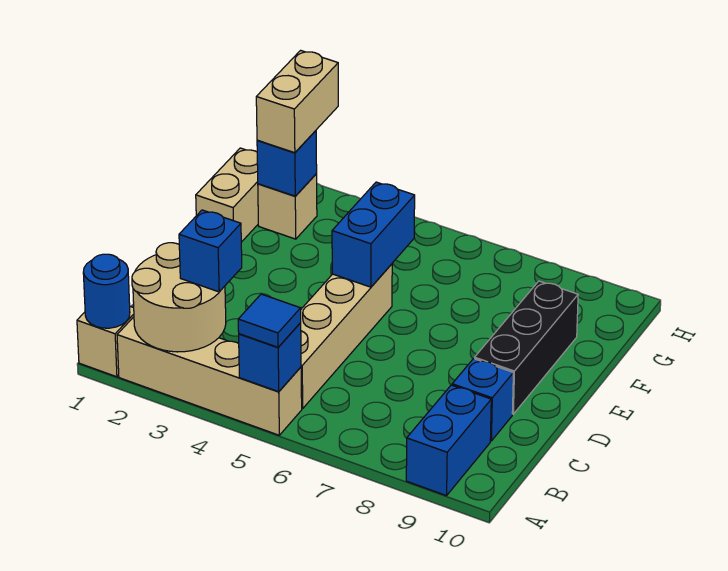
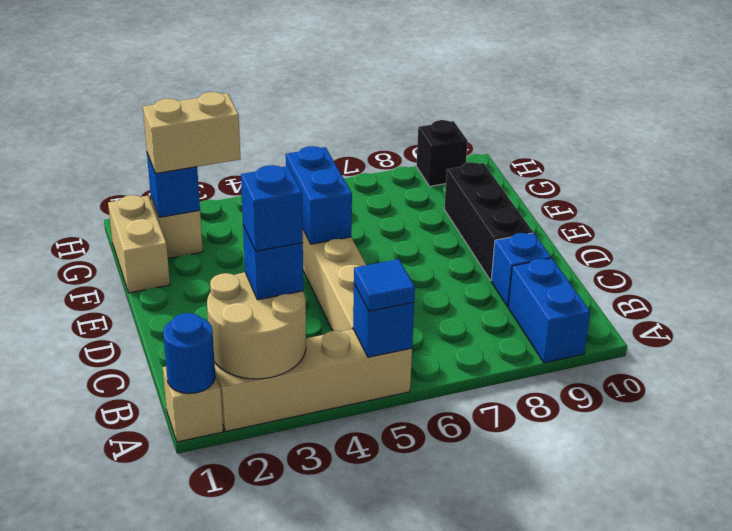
none -> blue brick B3 level 4
tan brick G2:H2 level 3 -> tan brick G2:G3 level 3
none -> black brick H9 level 1

